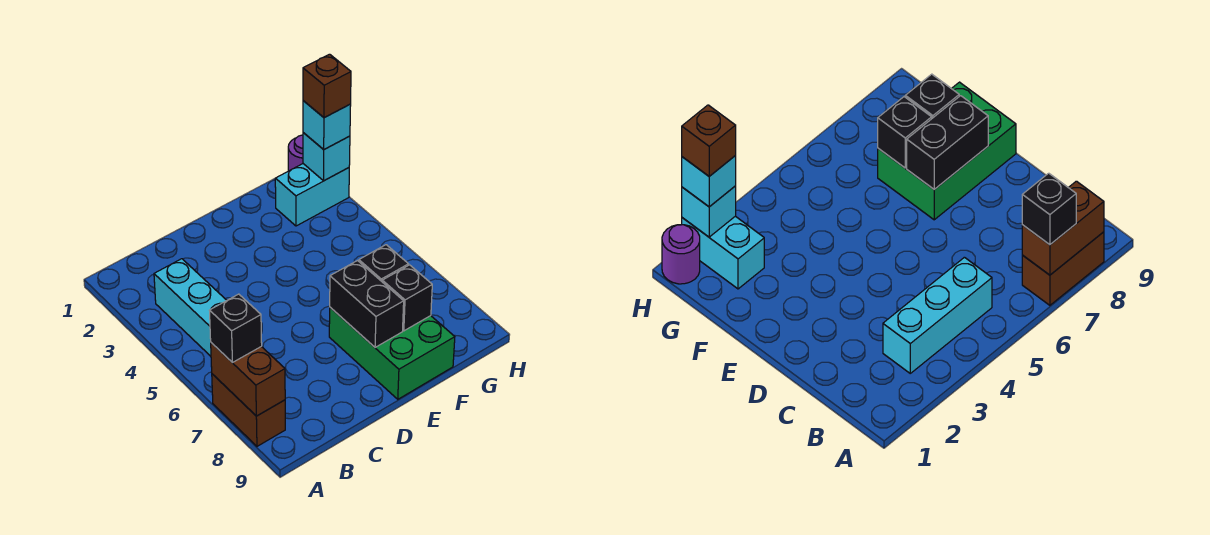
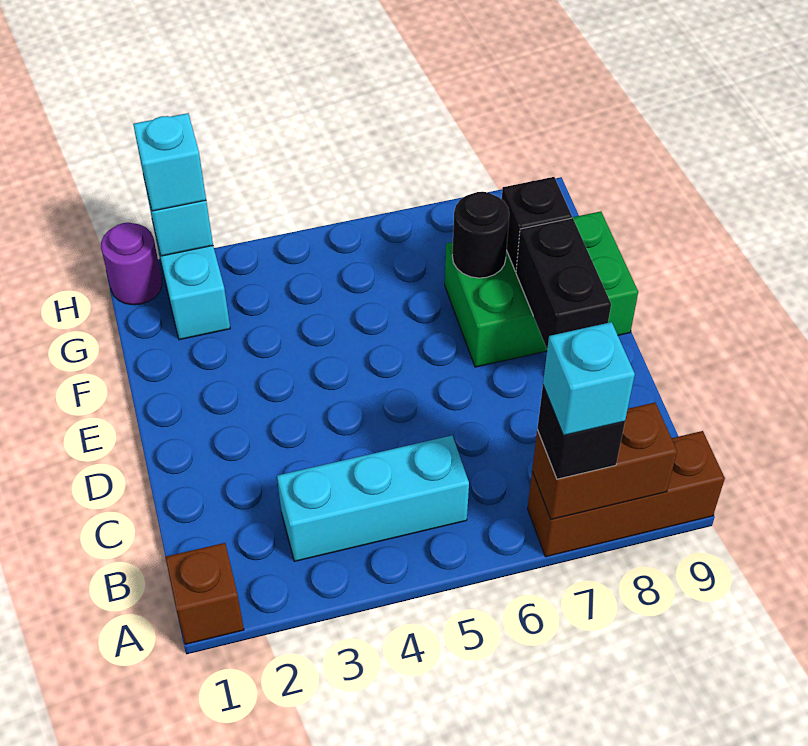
brown brick A7:A8 level 1 -> brown brick A7:A9 level 1
none -> cyan brick A7 level 4
black brick E7:E8 level 2 -> black brick D8:E8 level 2
black brick F7 level 2 -> black round brick F7 level 2
brown brick H2 level 4 -> brown brick A1 level 1

